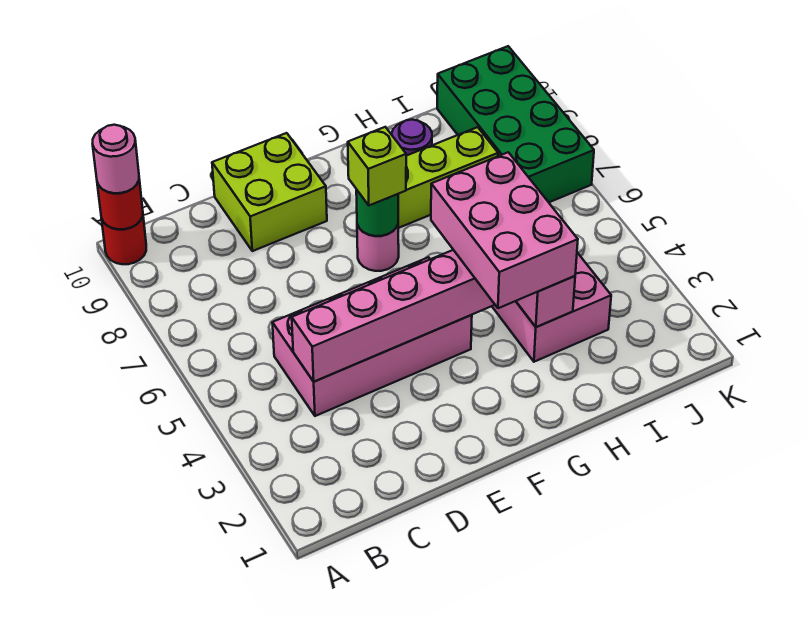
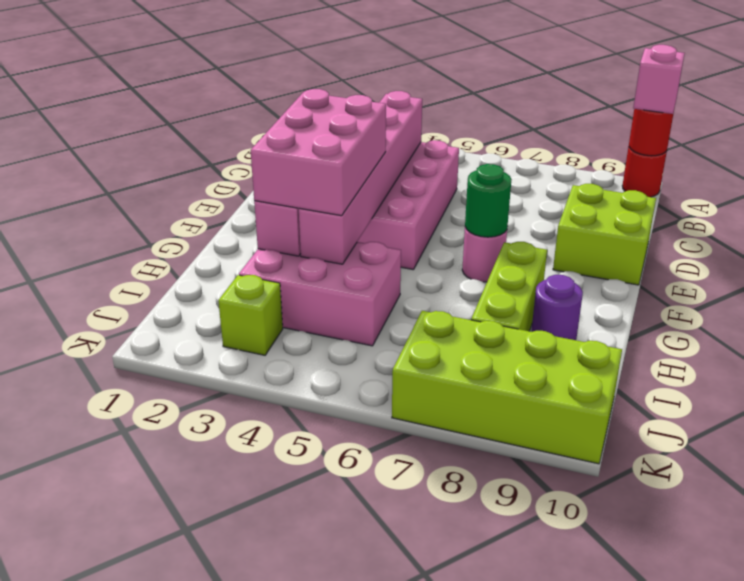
pink round brick A10 level 3 -> pink brick A10 level 3
lime brick F7 level 3 -> lime brick J3 level 1
pink brick G3:H5 level 3 -> pink brick F3:H4 level 3
green brick J7:K10 level 1 -> lime brick J7:K10 level 1

